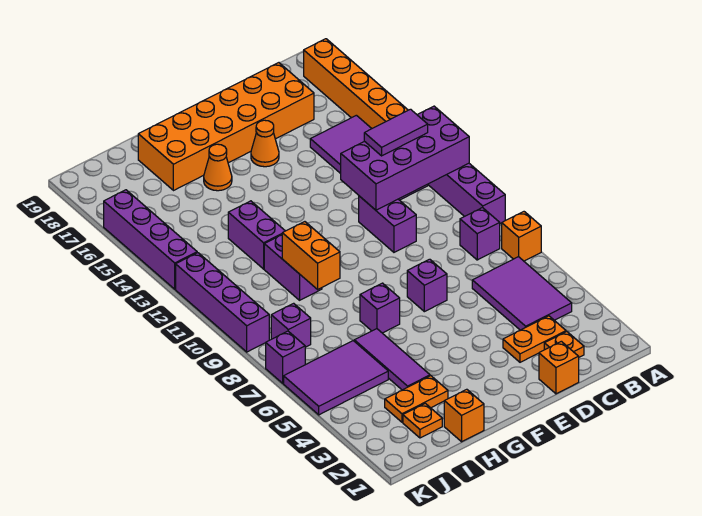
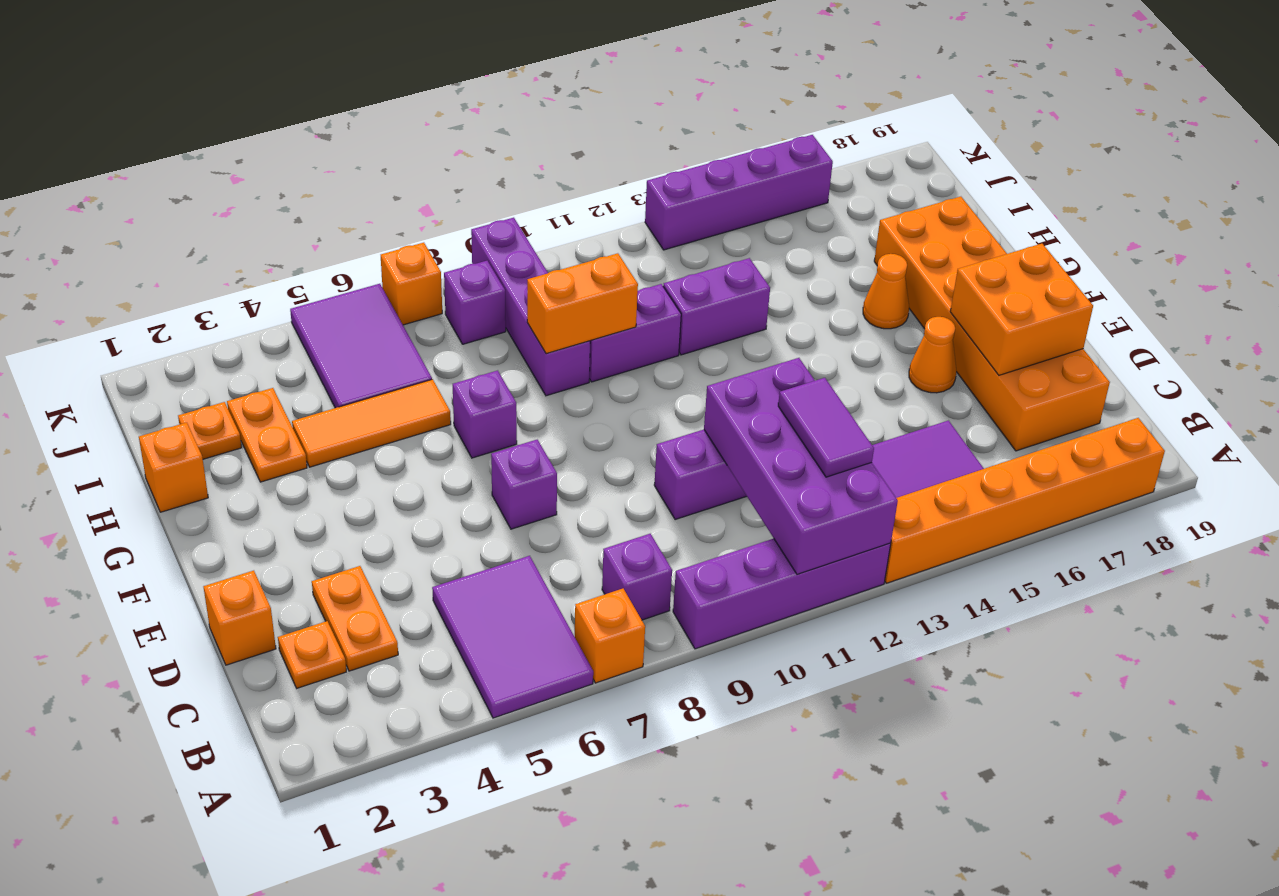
purple tile B4:C6 level 1 -> purple tile A5:C6 level 1
none -> orange brick D17:E18 level 2
purple tile H4:H6 level 1 -> orange tile H4:H6 level 1
purple brick K7 level 1 -> orange brick K7 level 1
purple brick K9:K12 level 1 -> purple brick H9:K9 level 1

